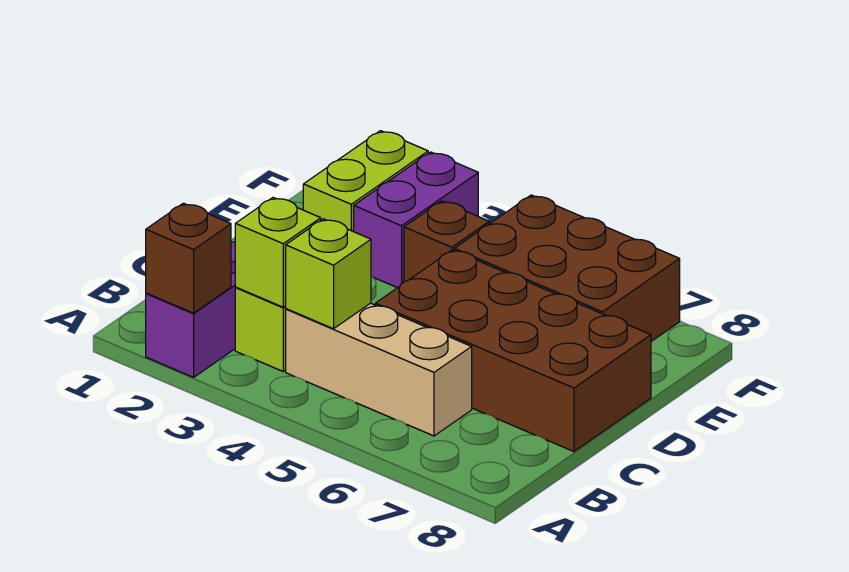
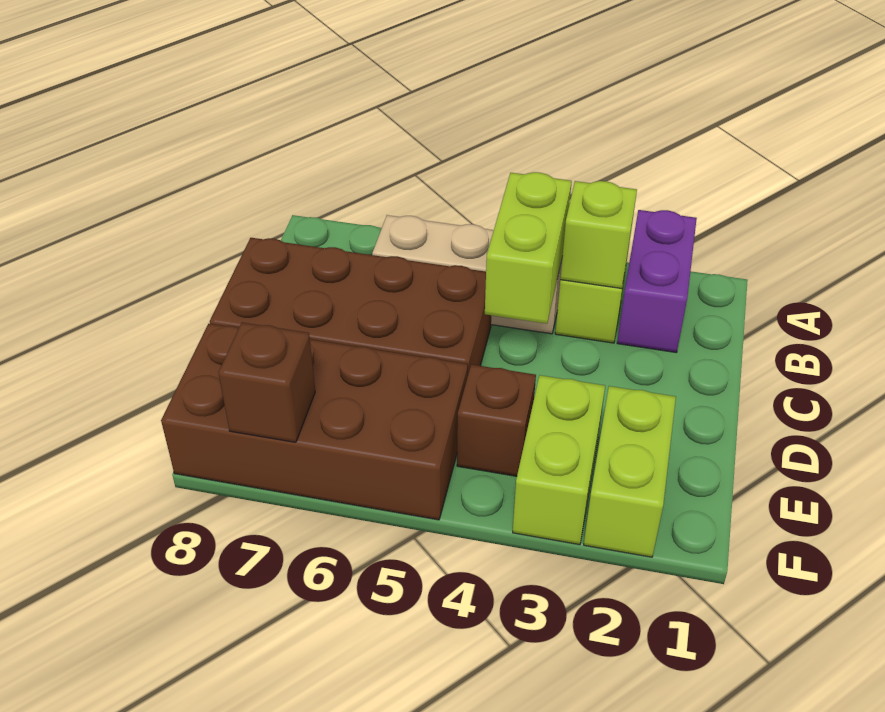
brown brick A2 level 2 -> brown brick F7 level 2
lime brick B4 level 2 -> lime brick B4:C4 level 2
purple brick E3:F3 level 1 -> lime brick E3:F3 level 1
brown brick E5:F7 level 1 -> brown brick E5:F8 level 1

